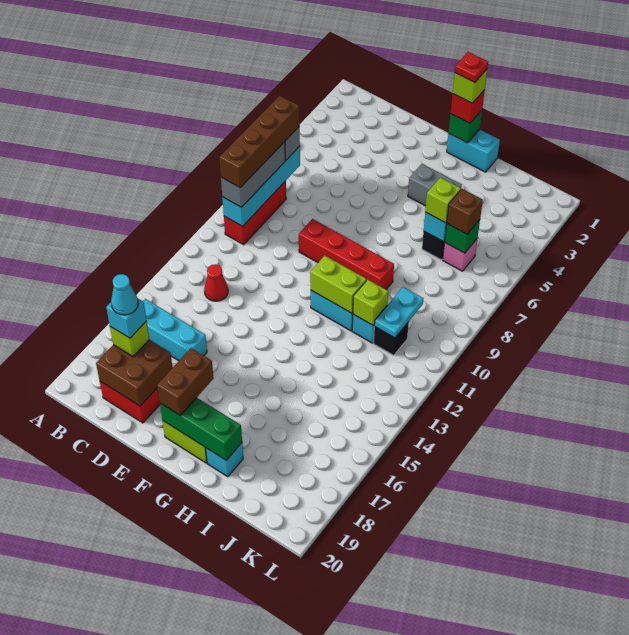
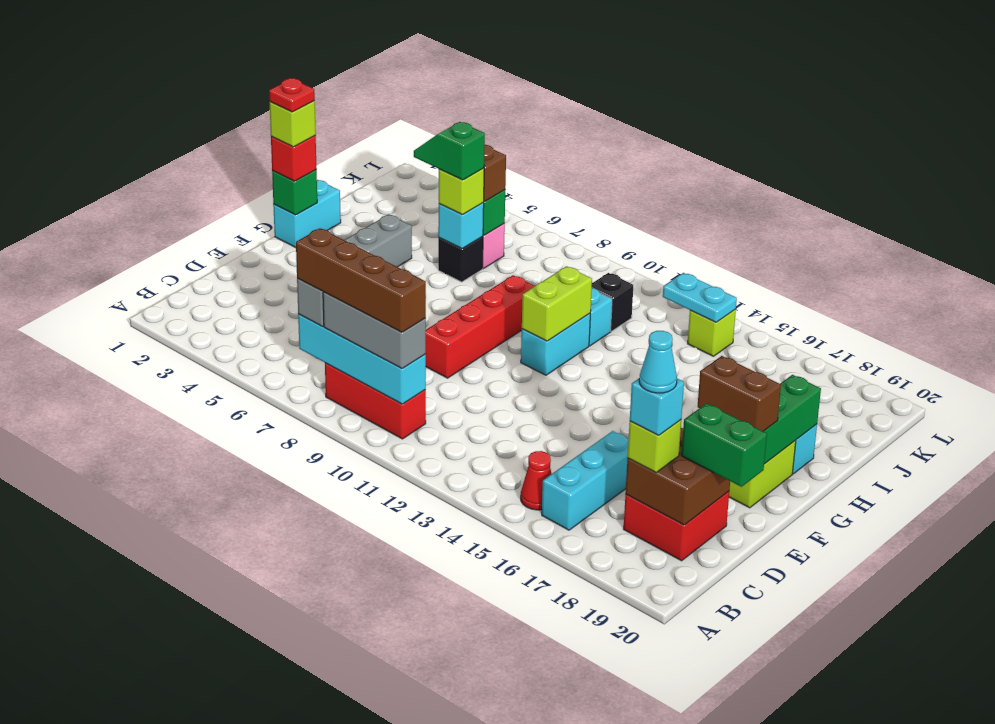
red cone C13 level 1 -> red cone B15 level 1
none -> green brick D19:D20 level 3
none -> green slope I5:I6 level 4 top 6
lime brick I11 level 2 -> lime brick K14 level 1
cyan plate J10:J11 level 2 -> cyan plate K13:K14 level 2

